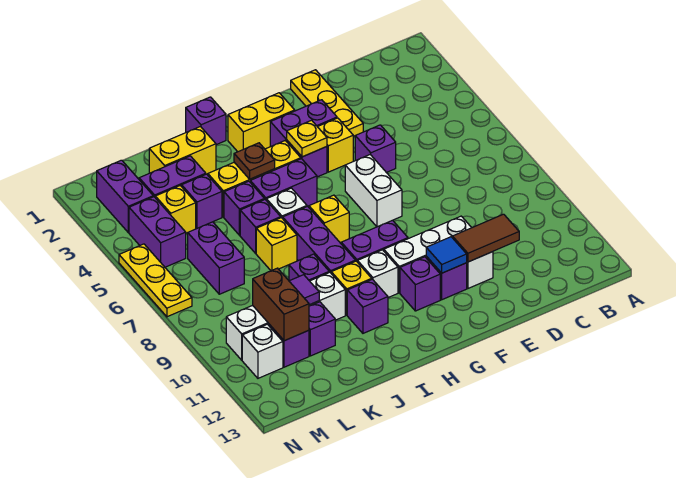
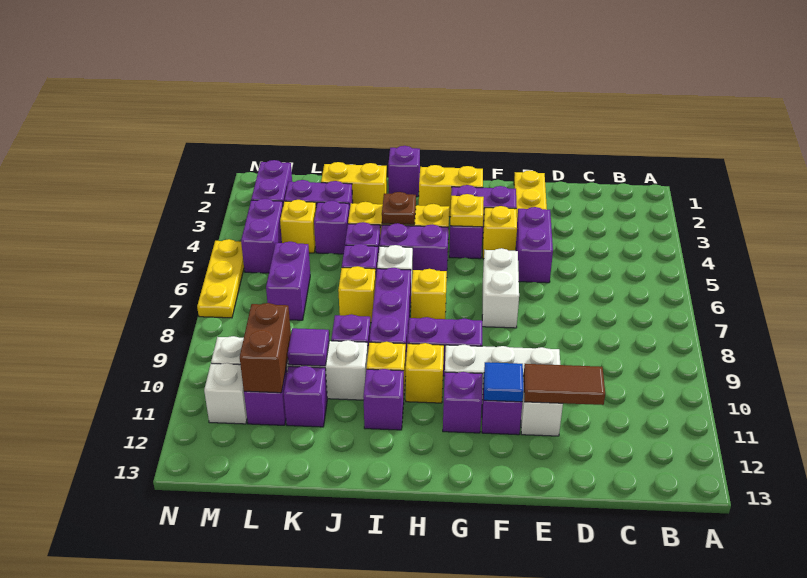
purple brick E5 level 1 -> purple brick E4:E5 level 1
white brick H10 level 1 -> yellow brick H10 level 1

